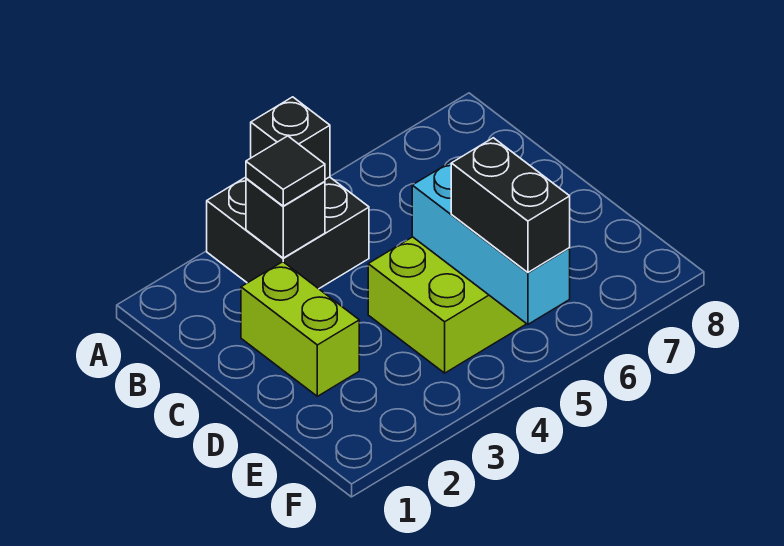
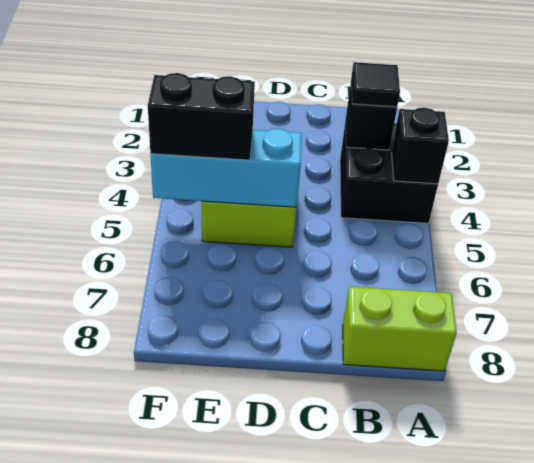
lime brick C2:D2 level 1 -> lime brick A8:B8 level 1

